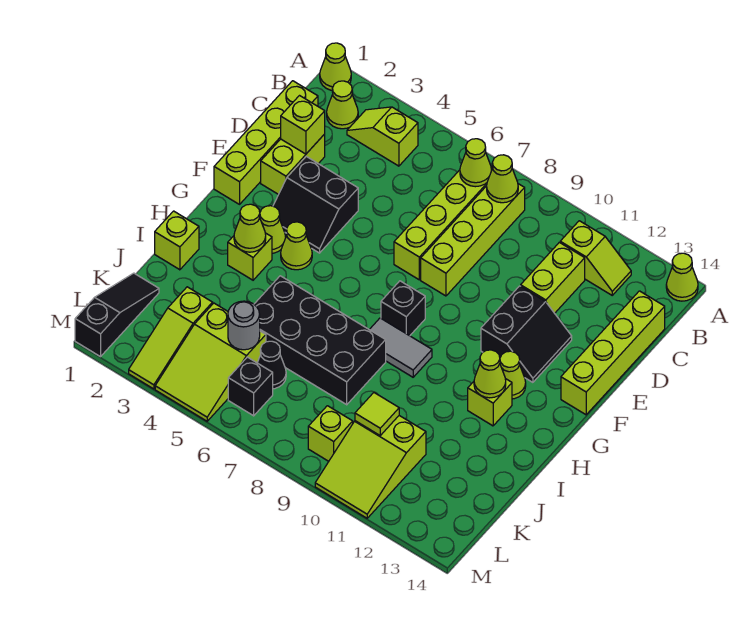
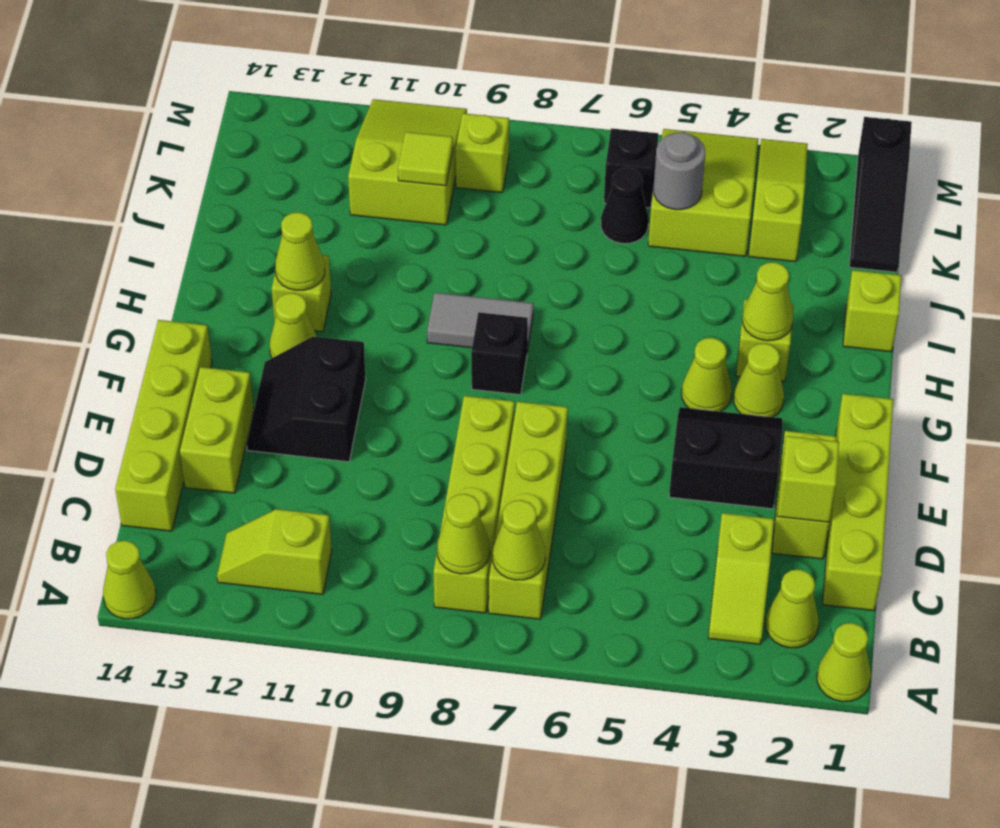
lime slope B3:B4 level 1 top 4 -> lime slope B3:C3 level 1 top C
lime brick C11:D11 level 1 -> lime brick D13:E13 level 1
black brick I5:J8 level 1 -> none

